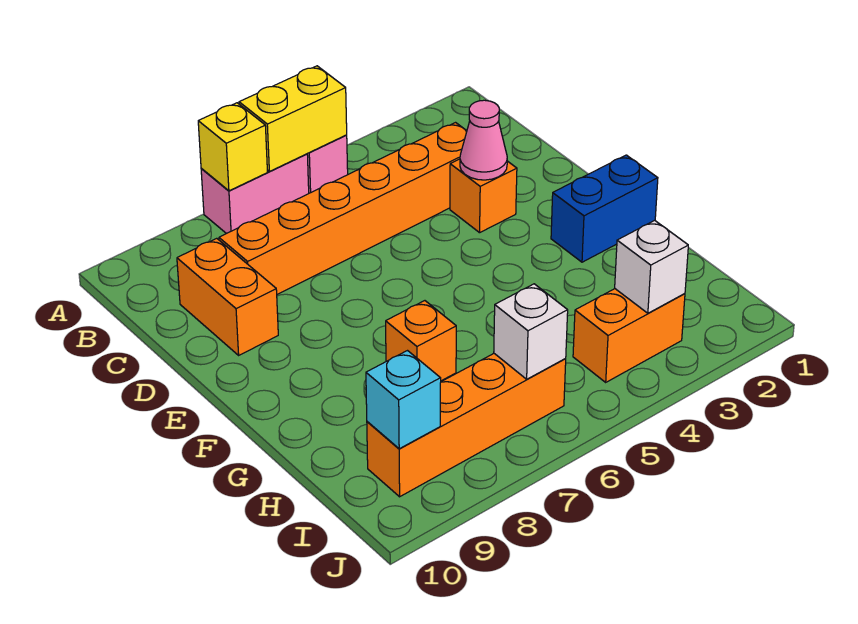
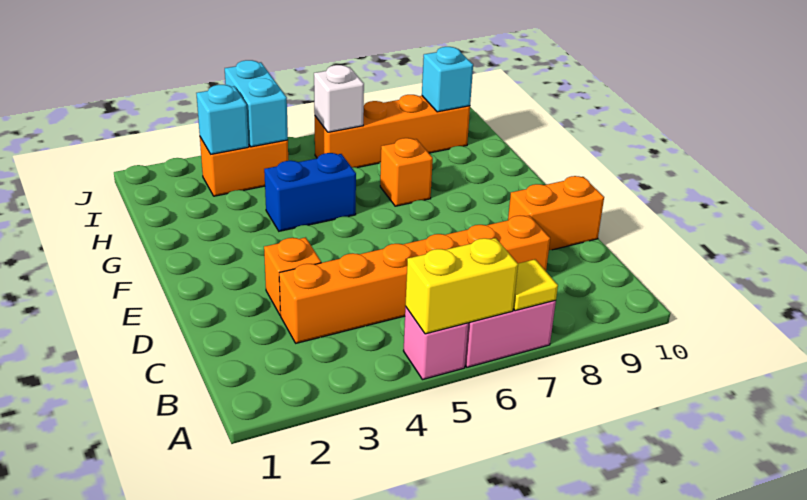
yellow brick A7 level 2 -> yellow tile A7 level 2
orange brick C9:D9 level 1 -> orange brick D9:D10 level 1
pink cone D3 level 2 -> none
blue brick F1:F2 level 1 -> blue brick G4:G5 level 1
white brick I3 level 2 -> cyan brick I3 level 2
none -> cyan brick I4:J4 level 2

